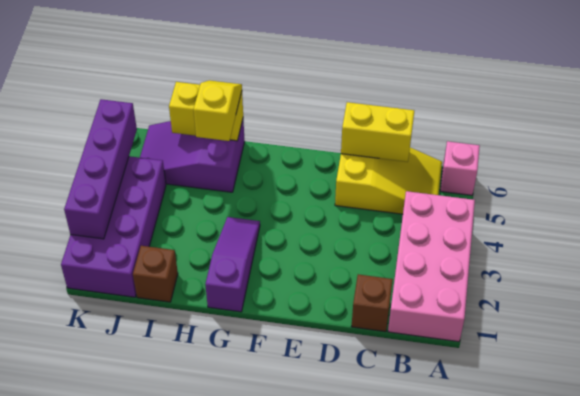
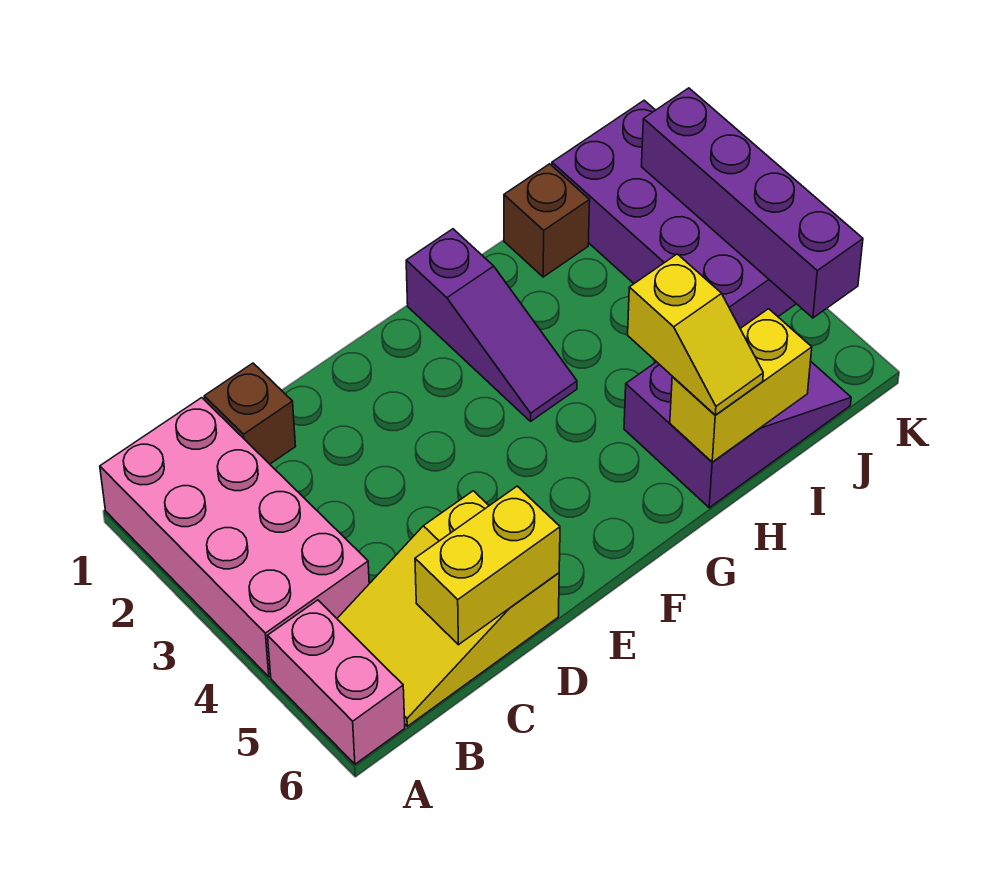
pink brick A6 level 1 -> pink brick A5:A6 level 1

